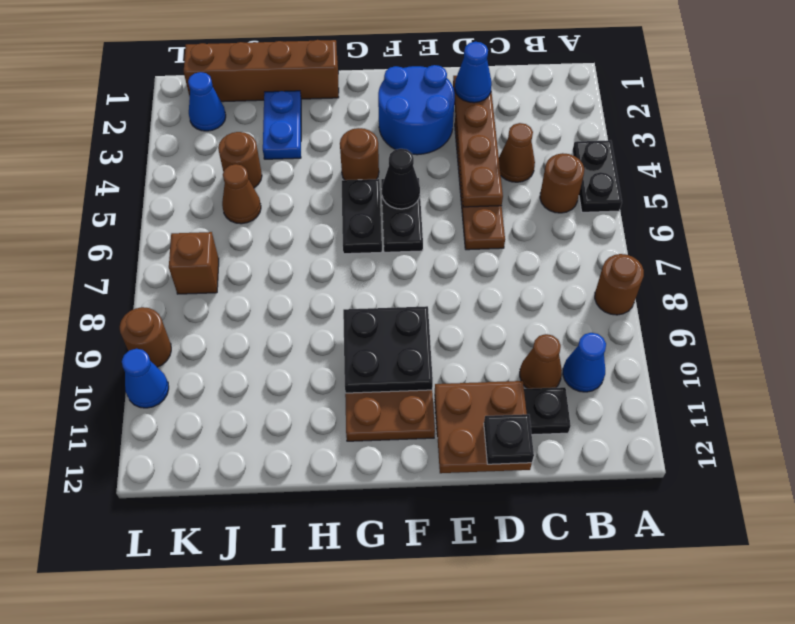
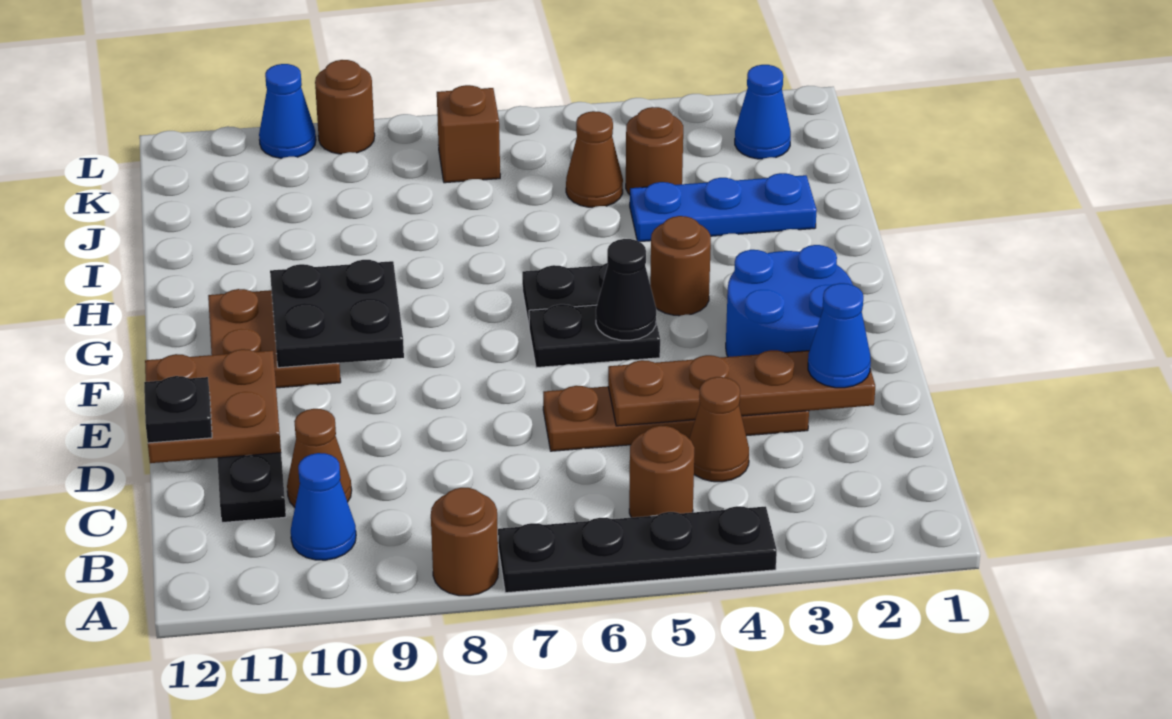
black plate A4:A5 level 1 -> black plate A4:A7 level 1
brown brick H1:K1 level 1 -> none
blue plate I2:I3 level 1 -> blue plate I2:I4 level 1

